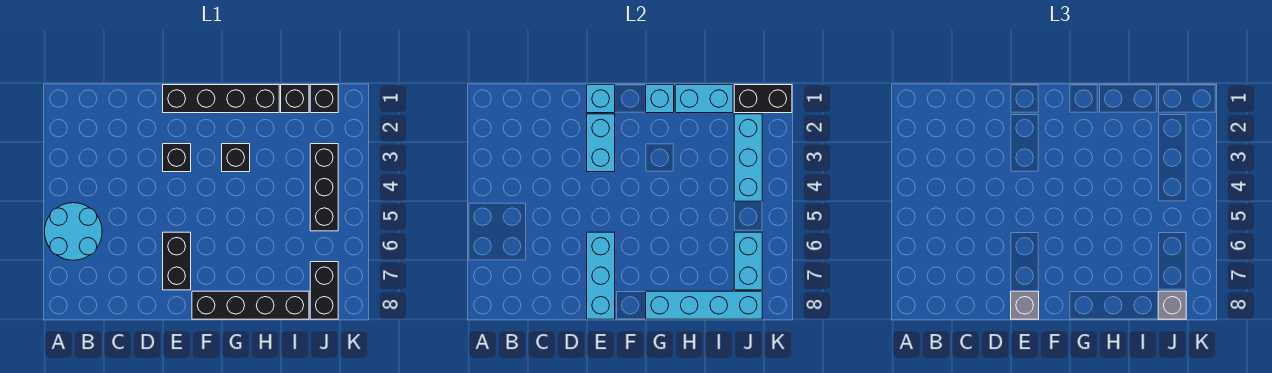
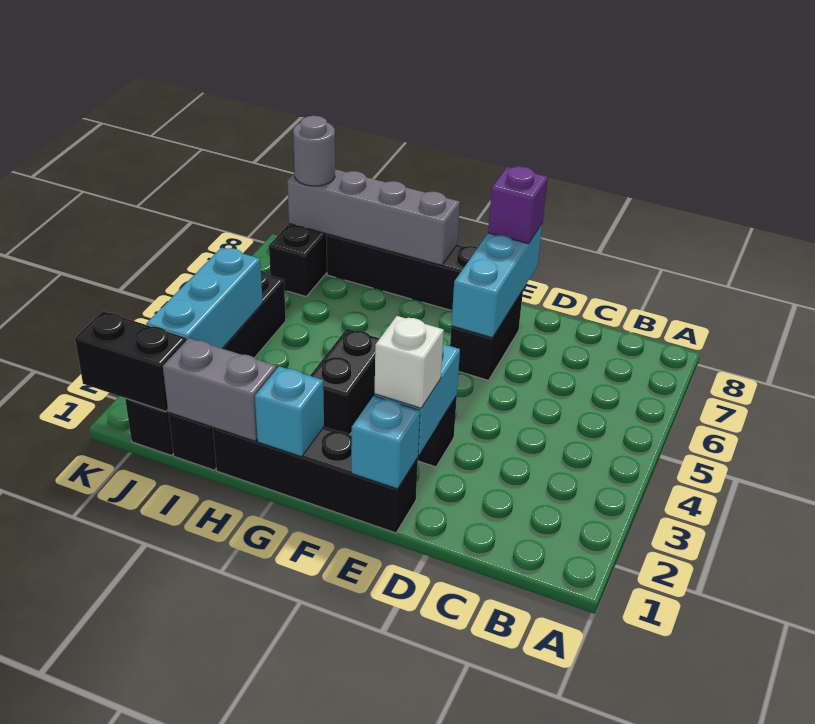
cyan round brick A5:B6 level 1 -> none
none -> white brick E2 level 3
grey brick E8 level 3 -> purple brick E8 level 3
black brick G3 level 1 -> black brick G3:G4 level 1
cyan brick G8:J8 level 2 -> grey brick G8:J8 level 2
cyan brick H1:I1 level 2 -> grey brick H1:I1 level 2
cyan brick J6:J7 level 2 -> none
grey brick J8 level 3 -> grey round brick J8 level 3

